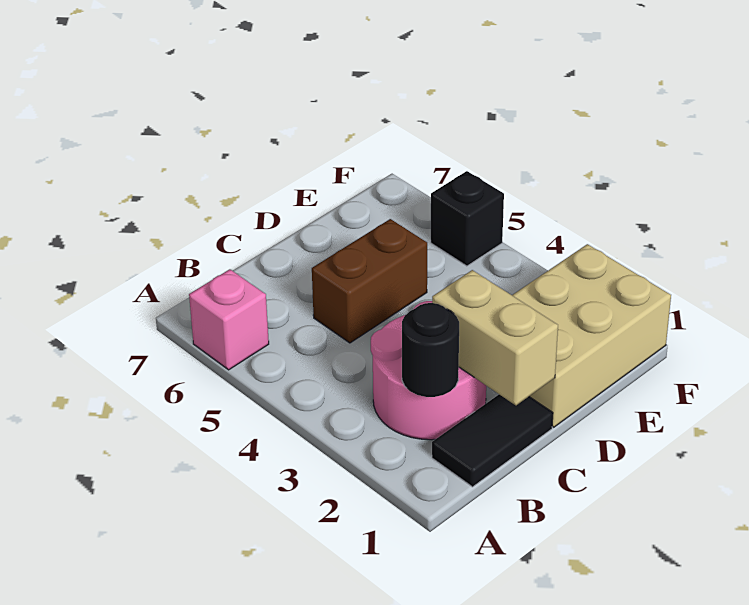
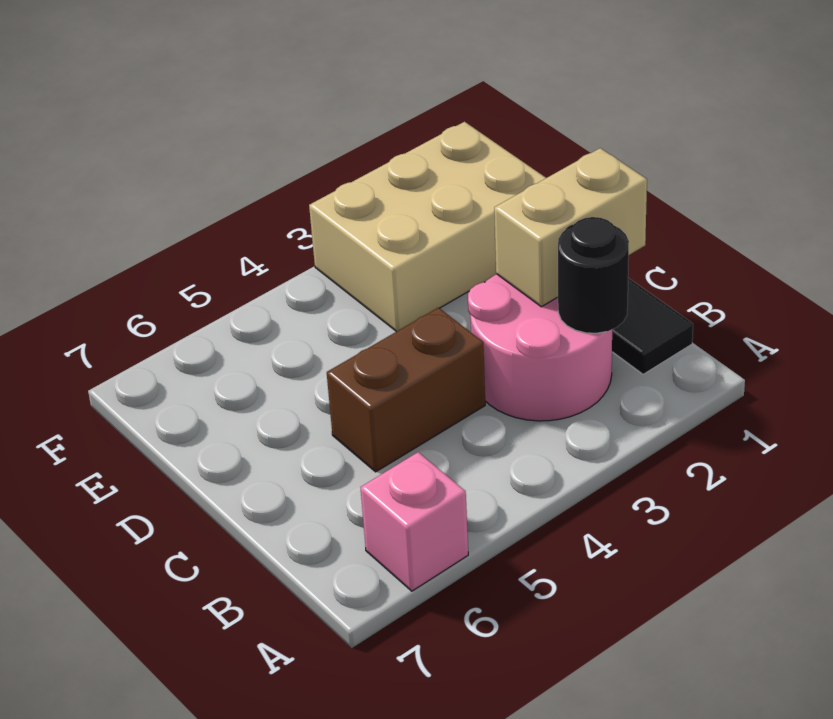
brown brick C5:D5 level 1 -> brown brick C4:C5 level 1
tan brick D1:F2 level 1 -> tan brick E1:F3 level 1
black brick F5 level 1 -> none

